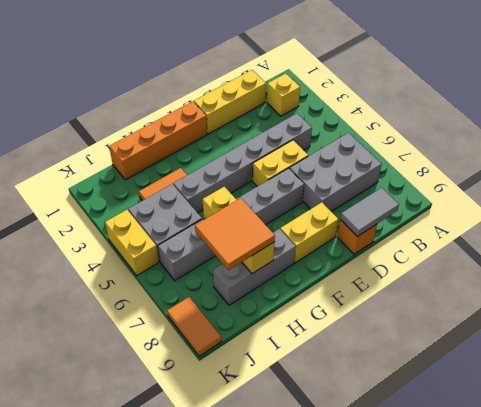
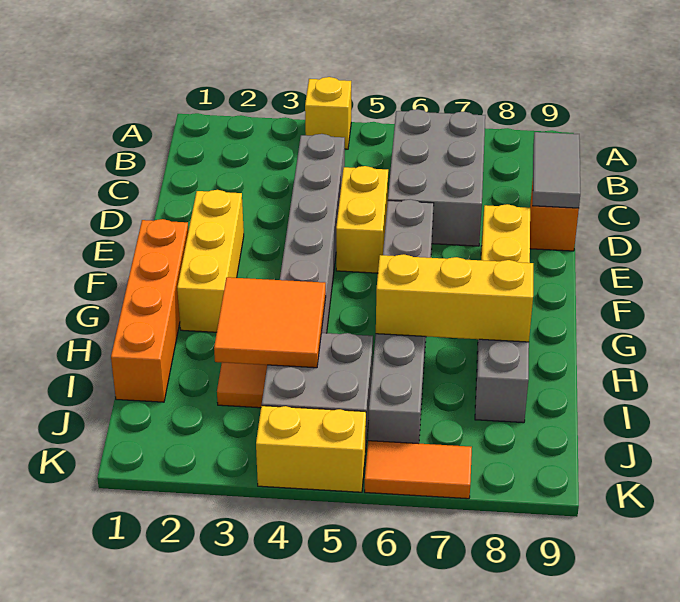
yellow brick B2 level 1 -> yellow brick A4 level 1
yellow brick C1:E1 level 1 -> yellow brick E2:G2 level 1
orange tile H7:I8 level 3 -> orange tile H3:I4 level 2
orange tile K8:K9 level 1 -> orange tile K6:K7 level 1

